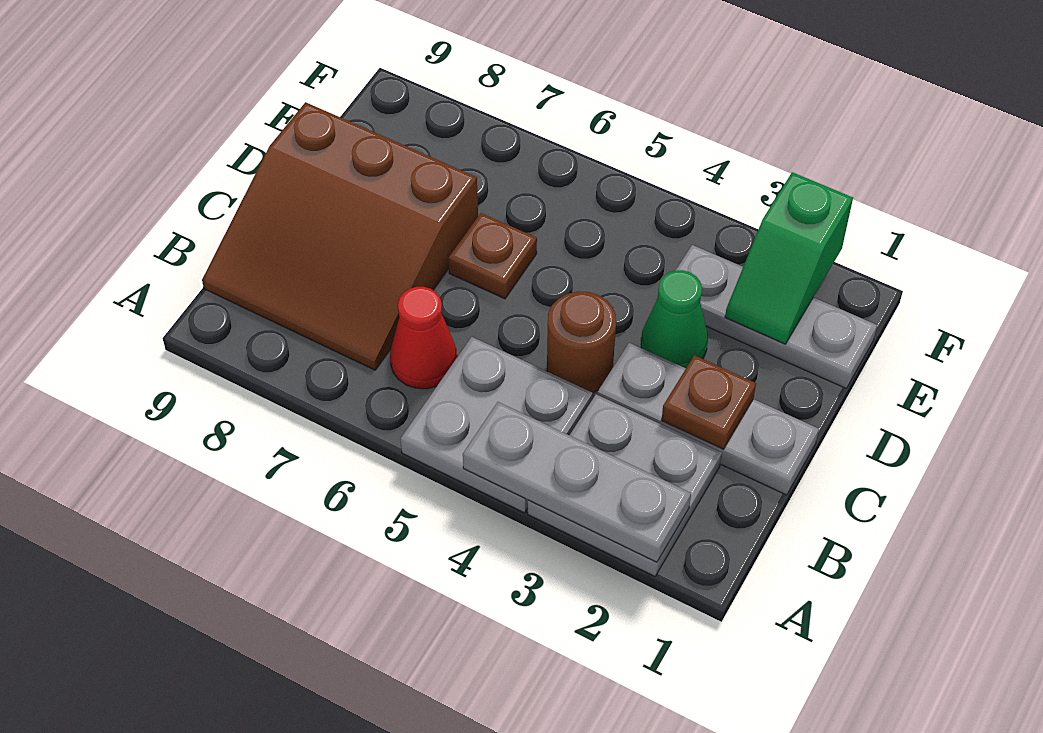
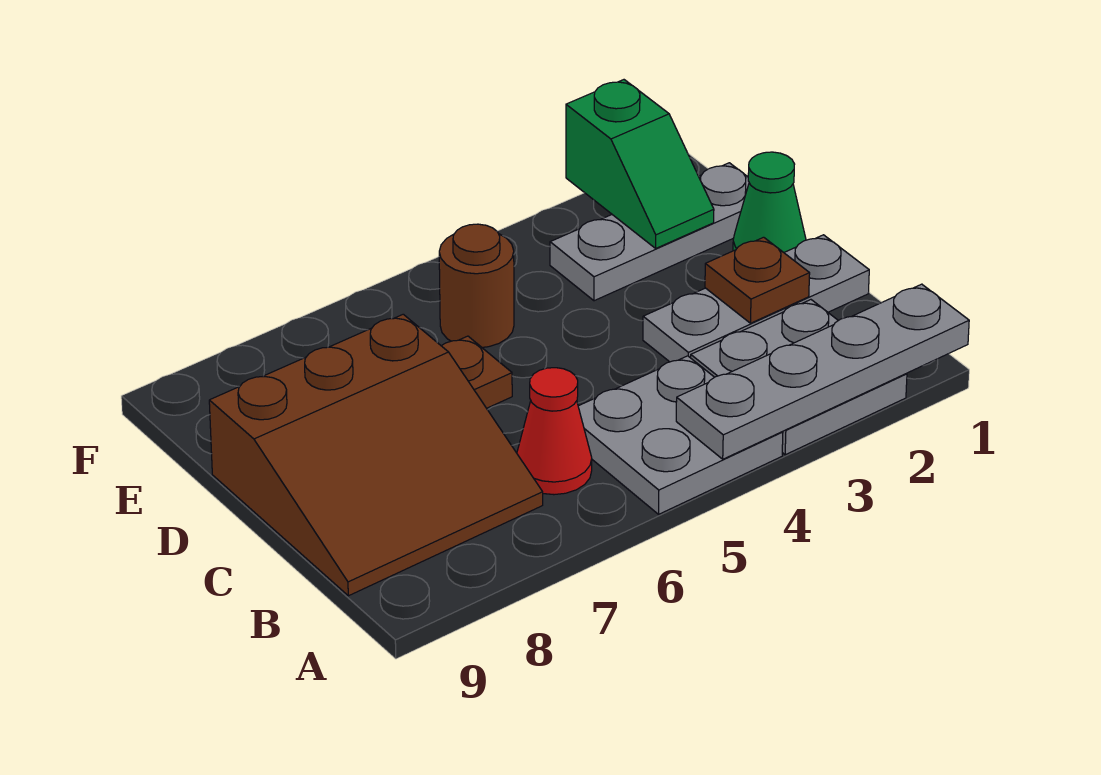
grey plate A2:A4 level 2 -> grey plate A1:A4 level 2
brown round brick C4 level 1 -> brown round brick E5 level 1
green cone D3 level 1 -> green cone D1 level 1

